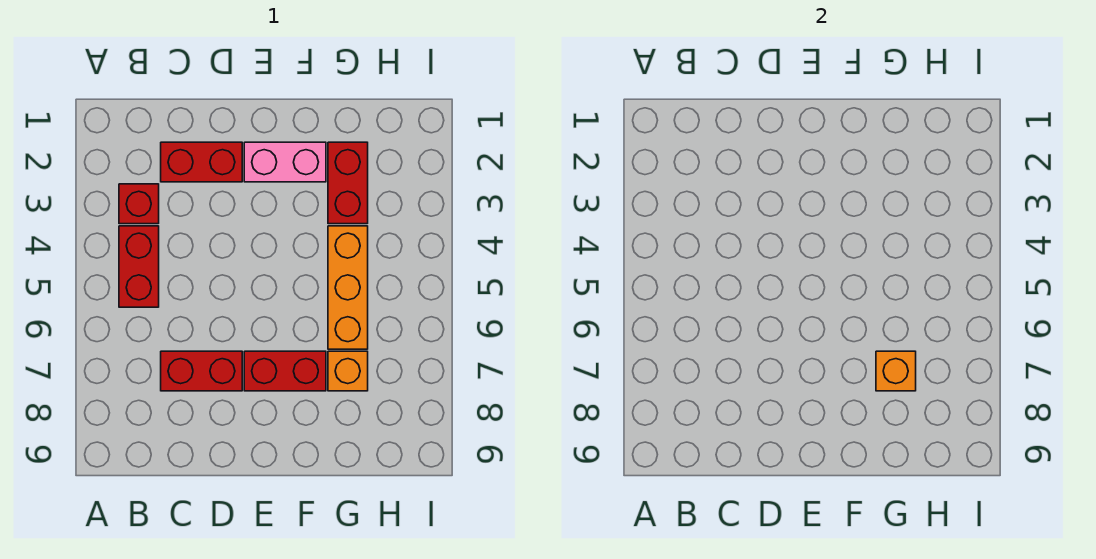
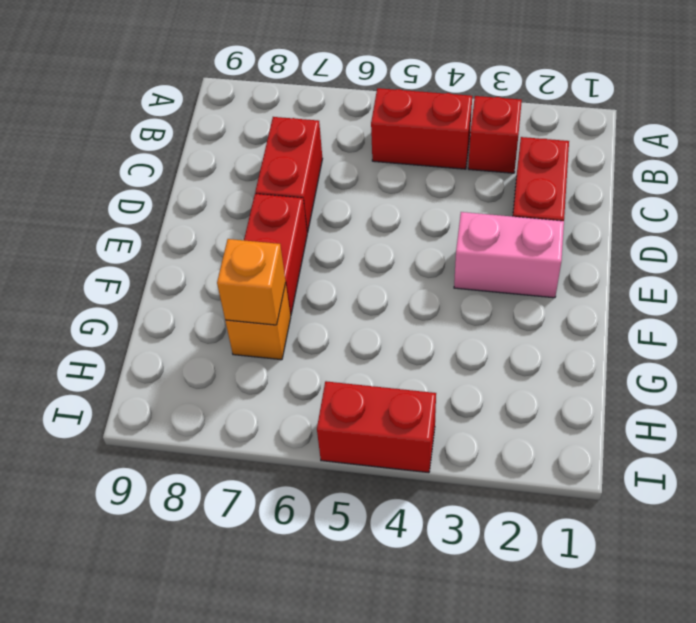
pink brick E2:F2 level 1 -> pink brick E2:E3 level 1
red brick G2:G3 level 1 -> red brick I4:I5 level 1
orange brick G4:G6 level 1 -> none

